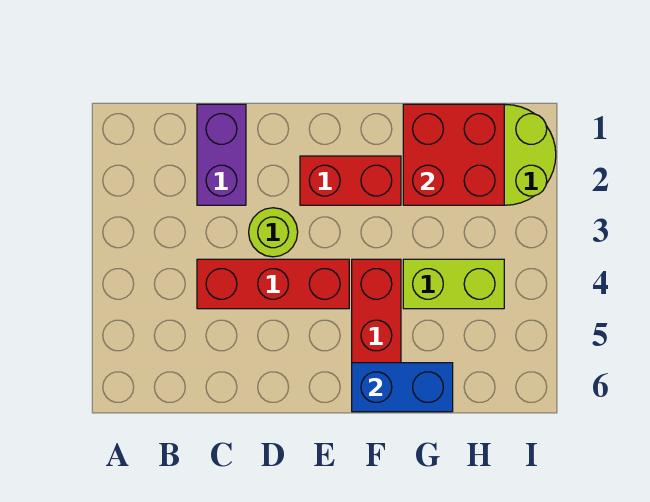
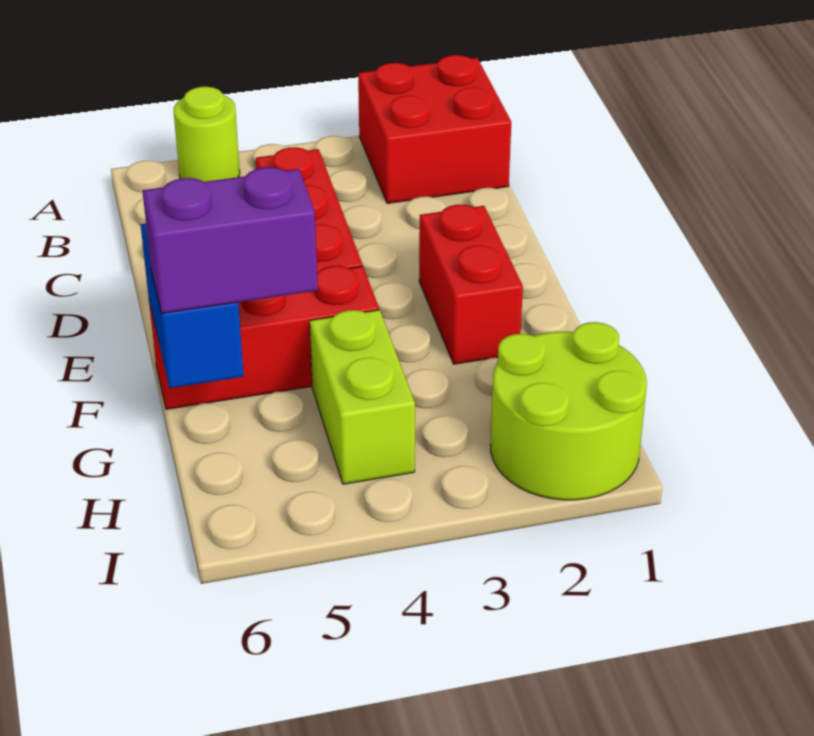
purple brick C1:C2 level 1 -> purple brick G5:G6 level 3
lime round brick D3 level 1 -> lime round brick A5 level 1
red brick G1:H2 level 2 -> red brick A1:B2 level 1

